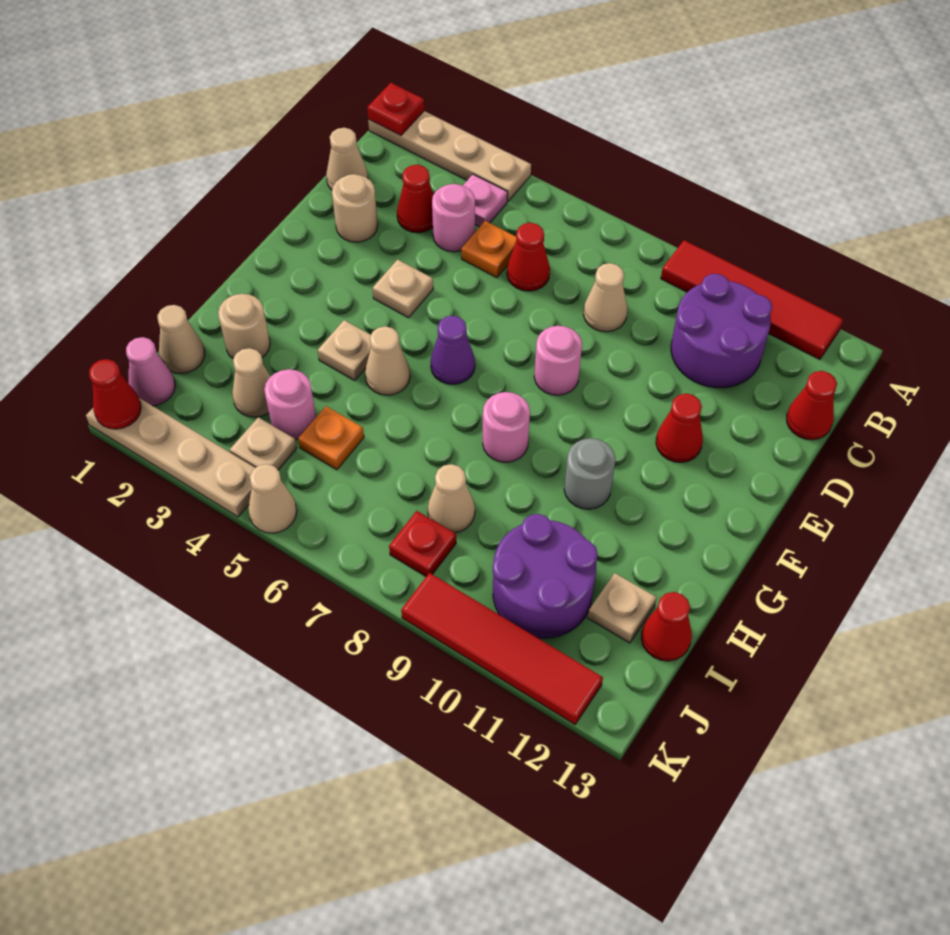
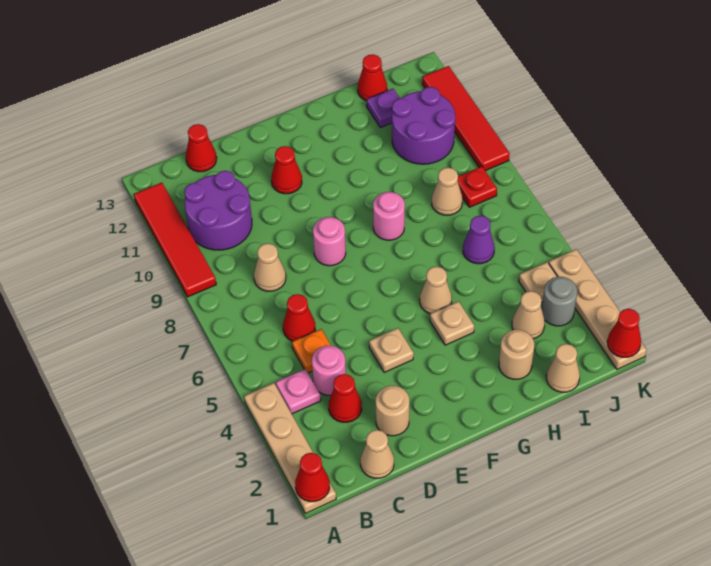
red plate A1 level 2 -> red cone A1 level 2
purple cone F6 level 1 -> purple cone I6 level 1
grey round brick G10 level 1 -> grey round brick J3 level 1
pink round brick I4 level 1 -> none
orange plate I5 level 1 -> none
tan plate I12 level 1 -> purple plate I12 level 1
pink cone J1 level 1 -> none
tan cone K5 level 1 -> none

